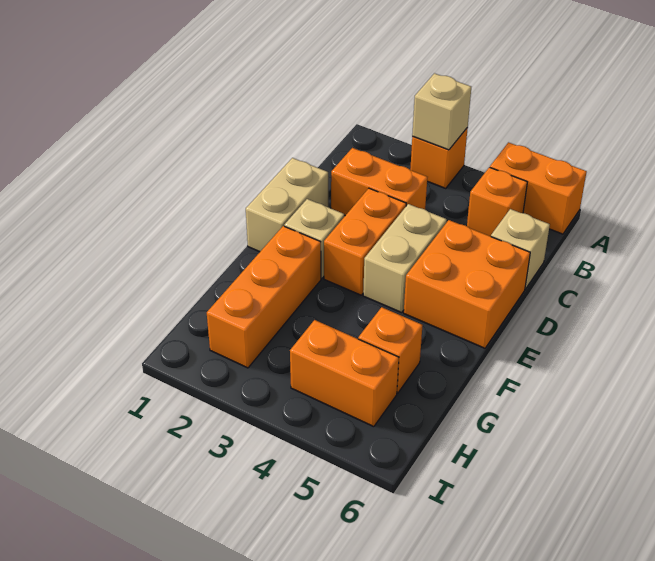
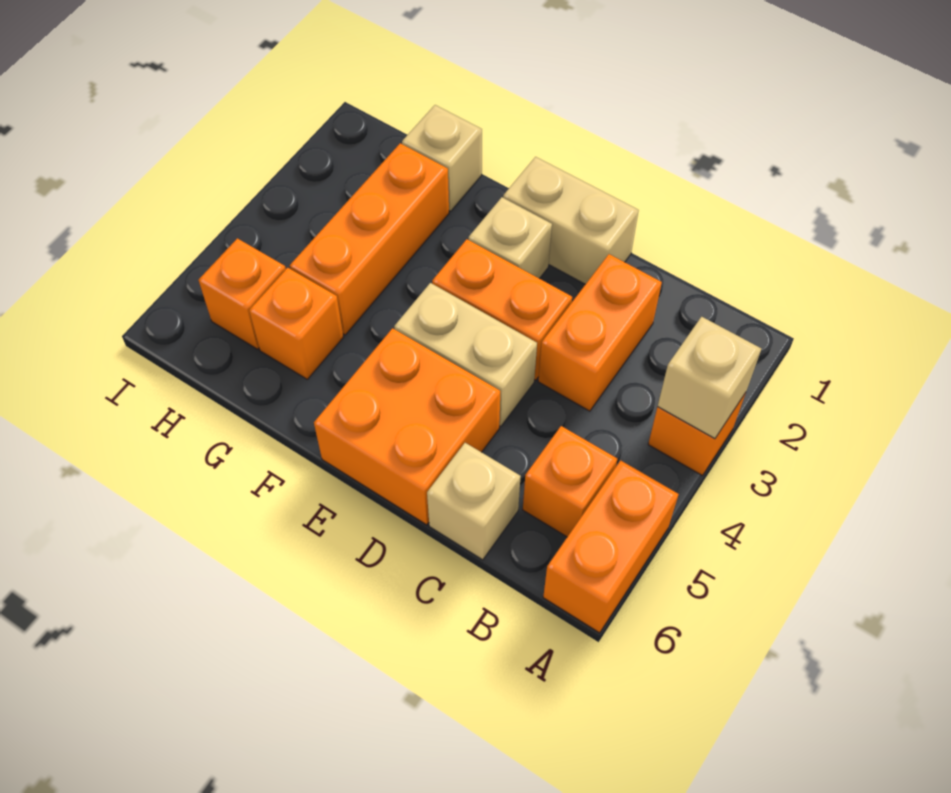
orange brick F2:H2 level 1 -> orange brick G2:G4 level 1
none -> tan brick G1 level 1
orange brick H4:H5 level 1 -> orange brick H5 level 1

